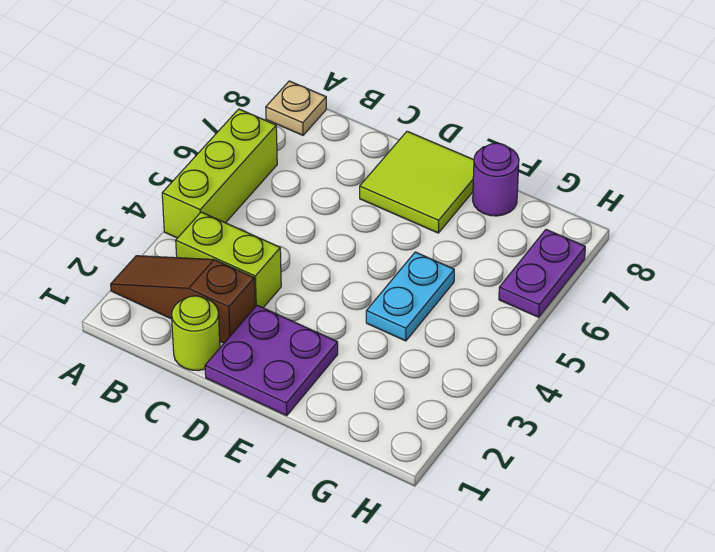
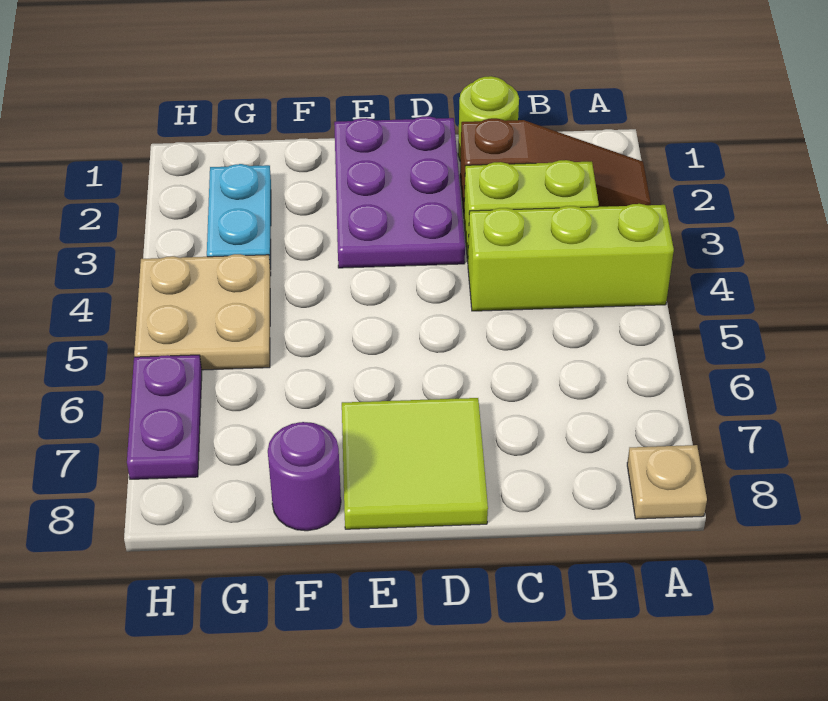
lime brick A4:A6 level 1 -> lime brick A4:C4 level 1
purple plate D1:E2 level 1 -> purple plate D1:E3 level 1
cyan plate F4:F5 level 1 -> cyan plate G2:G3 level 1
none -> tan plate G4:H5 level 1

